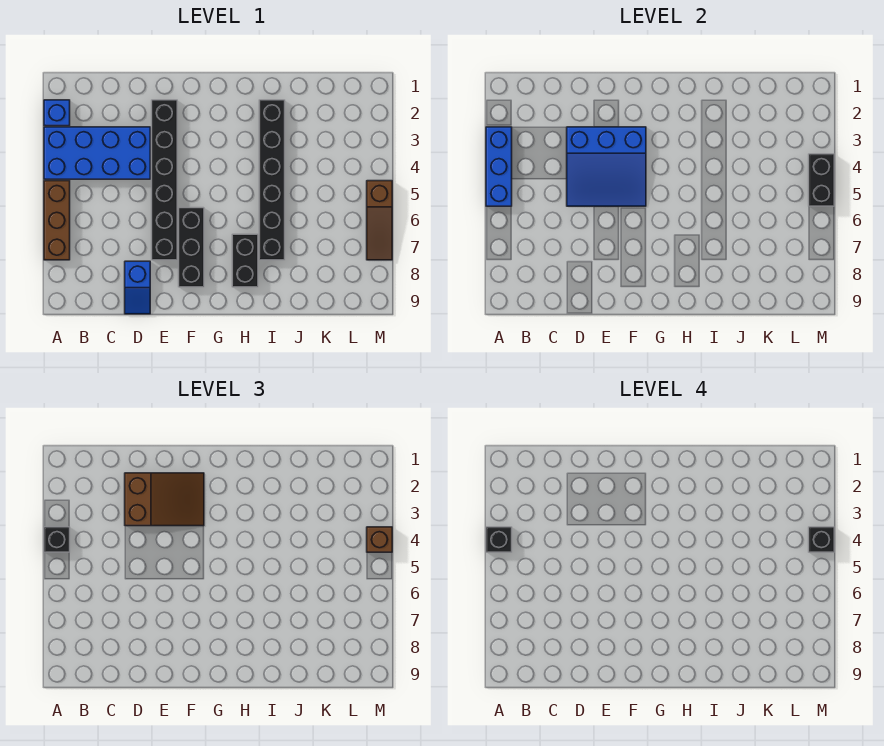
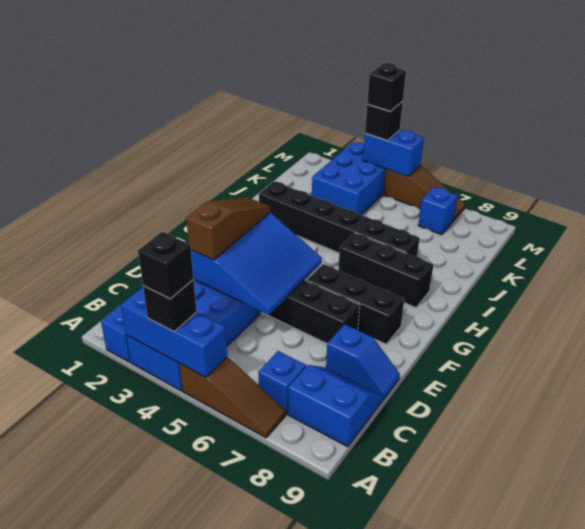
brown brick A5:A7 level 1 -> brown slope A5:A7 level 1 top 5
none -> blue brick B7 level 1
none -> blue slope B8:C9 level 1 top B
brown slope D2:F3 level 3 top D -> brown slope D3:F3 level 3 top D
black brick H7:H8 level 1 -> black brick H6:H8 level 1
none -> blue brick K3:M4 level 1
none -> blue brick L7 level 1
black brick M4:M5 level 2 -> blue brick M4:M5 level 2
brown brick M4 level 3 -> black brick M4 level 3

